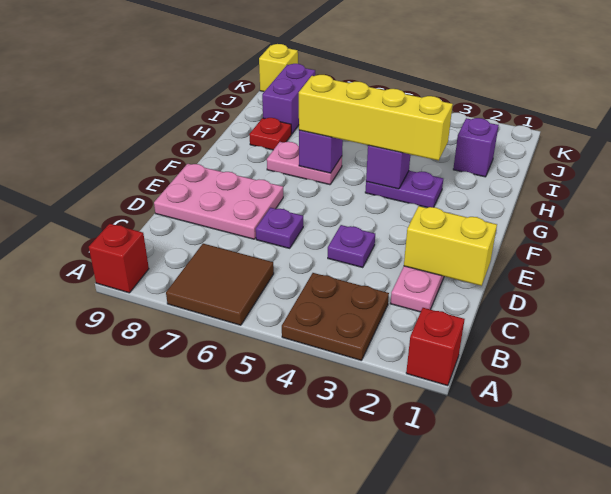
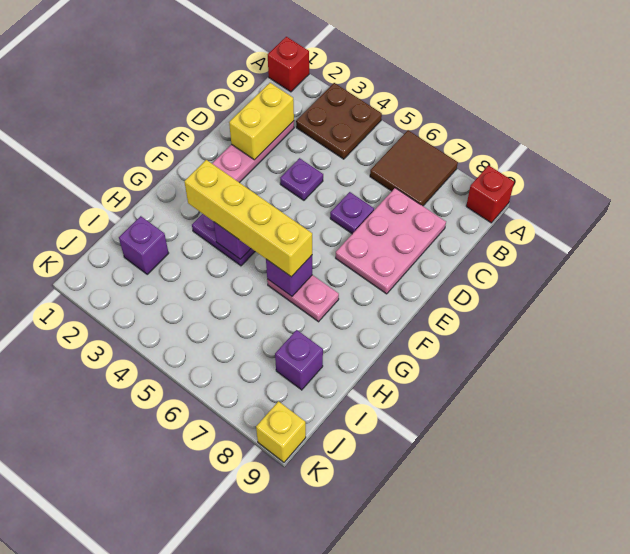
yellow brick D1:D2 level 2 -> yellow brick C2:D2 level 2
pink plate D7:E9 level 1 -> pink plate C7:E8 level 1
red plate H8 level 1 -> none
purple brick I8:J8 level 1 -> purple brick I8 level 1

